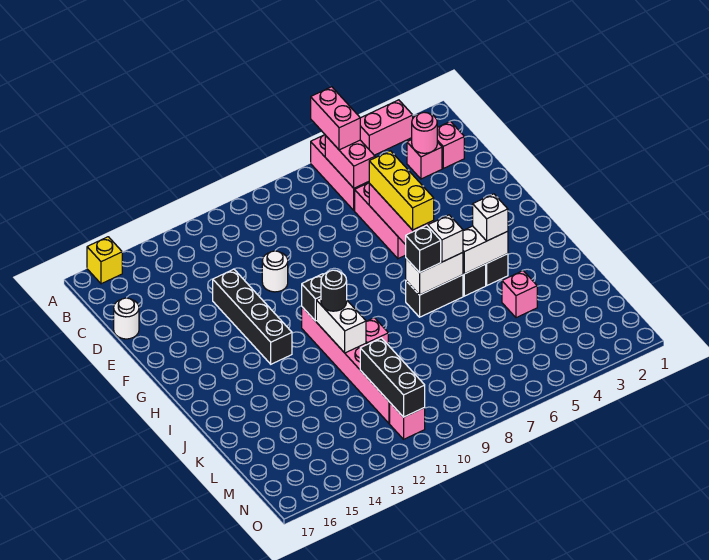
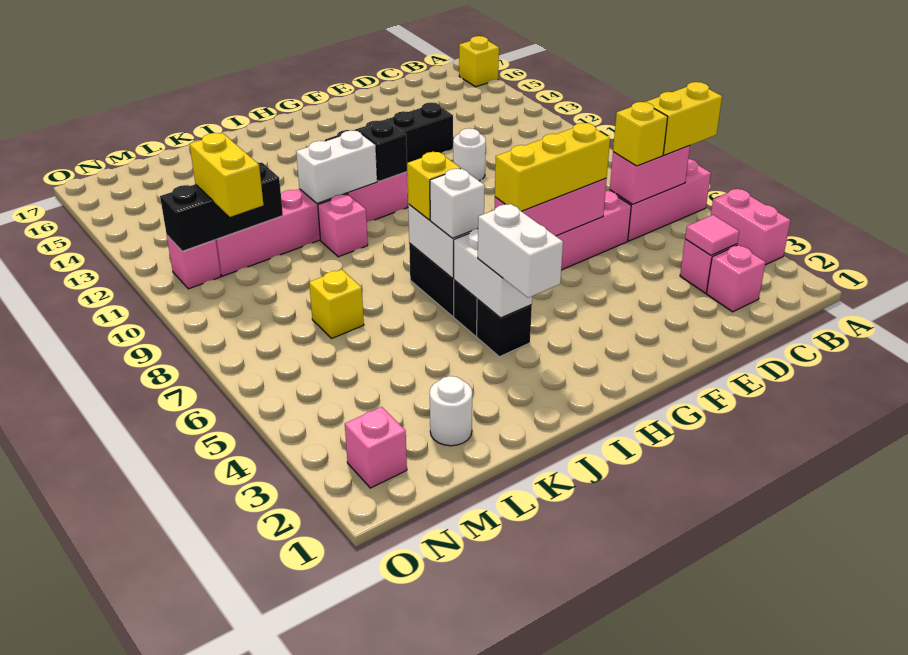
pink brick A6:B6 level 3 -> yellow brick A6:B6 level 3
pink round brick C3 level 2 -> pink tile C3 level 2
none -> yellow brick C6 level 3
white round brick D17 level 1 -> white round brick L2 level 1
white brick I4 level 3 -> white brick I3:I4 level 3
black brick I7 level 3 -> yellow brick I7 level 3
black round brick I11 level 3 -> none
pink brick K4 level 1 -> pink brick N2 level 1
none -> yellow brick L7 level 1
none -> yellow brick M10:M11 level 3

